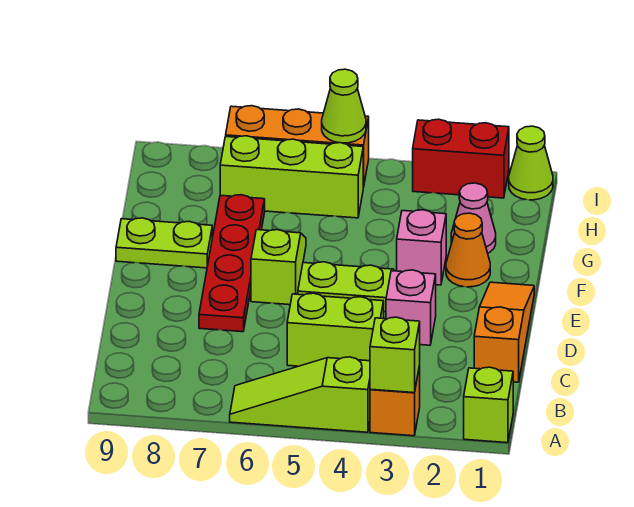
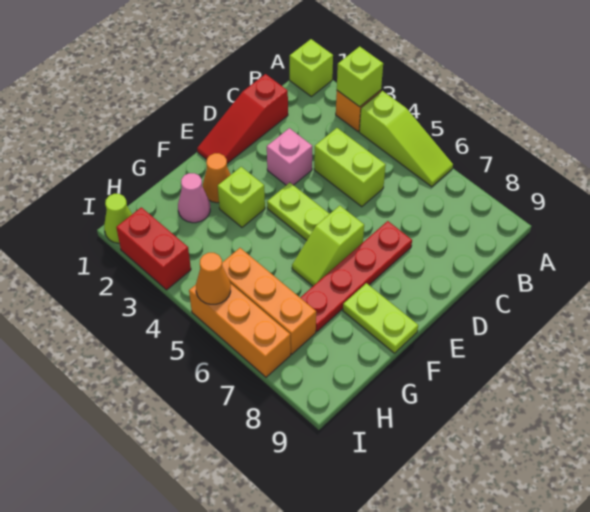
orange slope C1:E1 level 1 top C -> red slope C1:E1 level 1 top C
pink brick F3 level 1 -> lime brick F3 level 1
lime brick H5:H7 level 1 -> orange brick H5:H7 level 1
lime cone I5 level 2 -> orange cone I5 level 2

